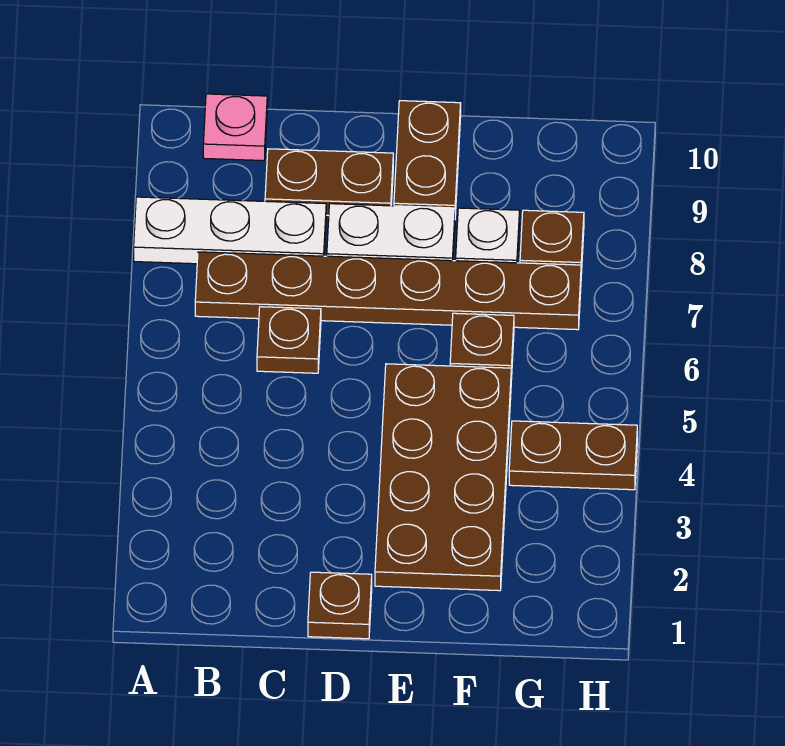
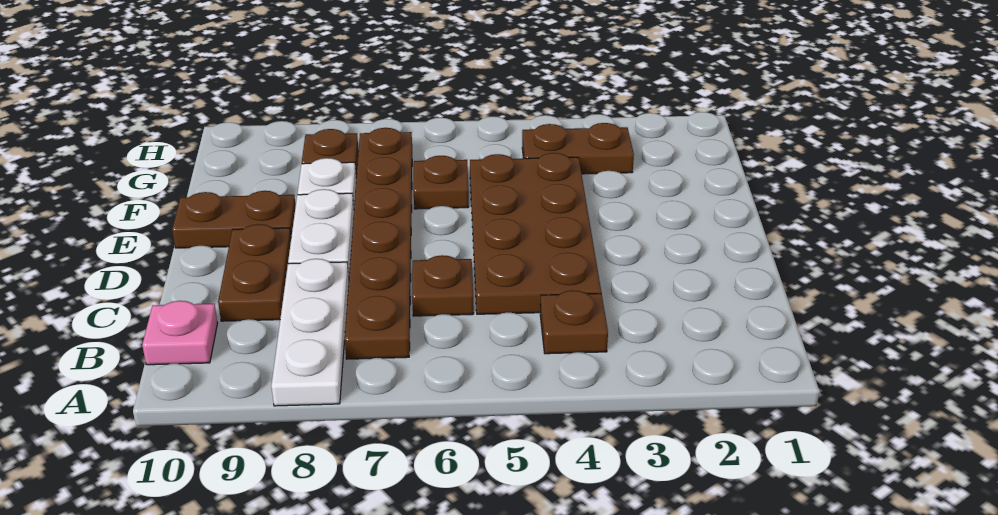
brown plate D1 level 1 -> brown plate B4 level 1
brown plate E2:F5 level 1 -> brown plate C4:F5 level 1
brown plate G4:H4 level 1 -> brown plate G3:G4 level 1

